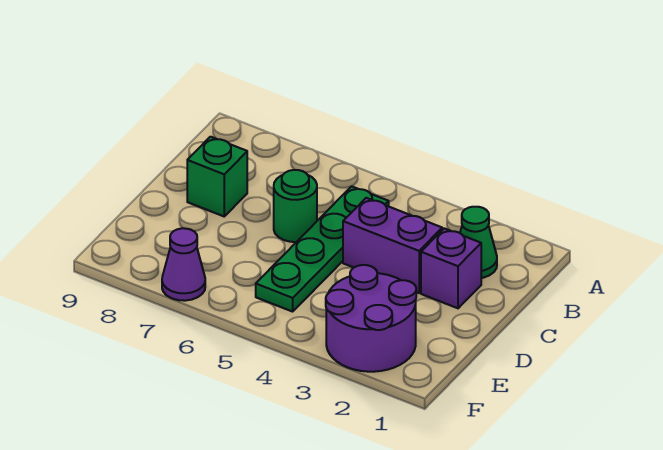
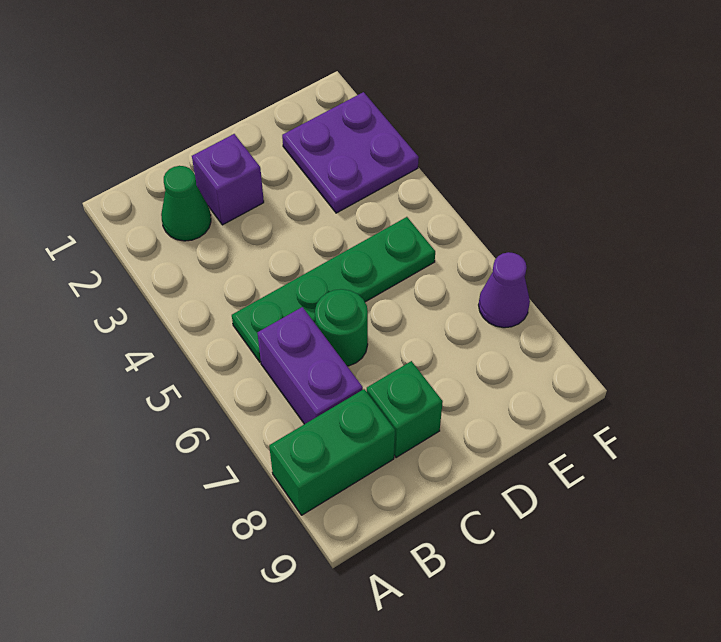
none -> green brick A8:B8 level 1
purple brick C3:C4 level 1 -> purple brick B6:B7 level 1
purple round brick E2:F3 level 1 -> purple plate E2:F3 level 1

